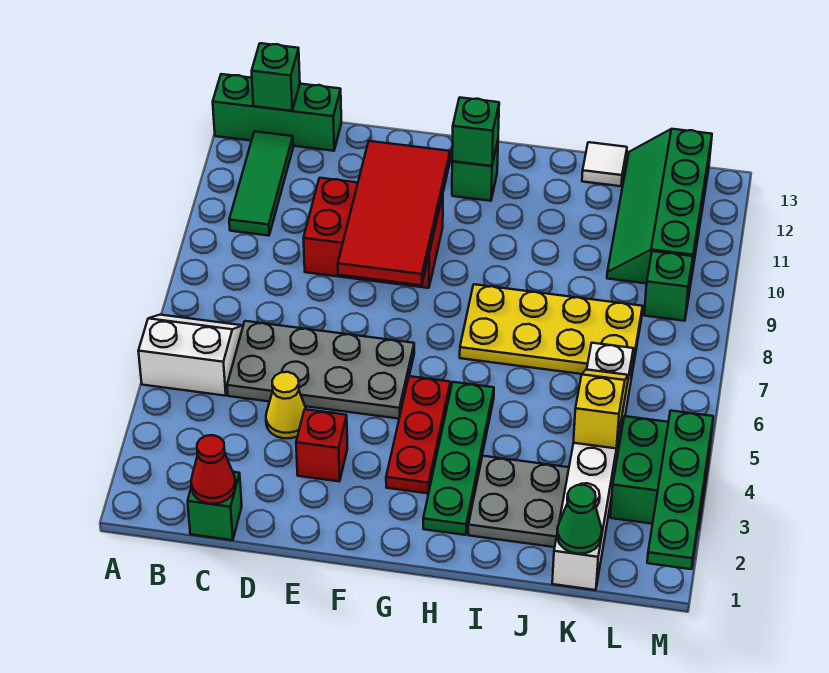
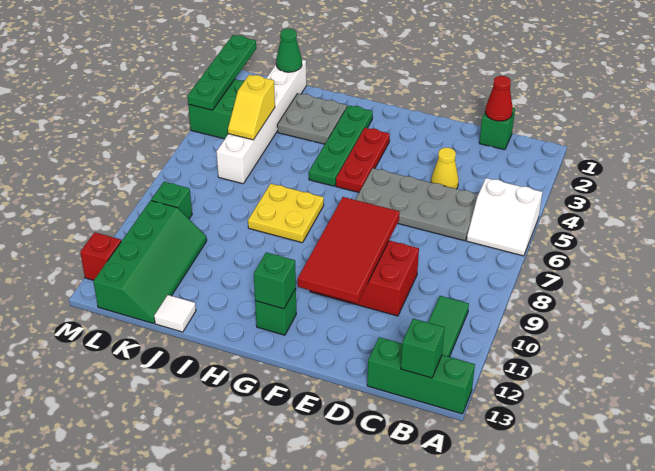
red brick E3 level 1 -> red brick M12 level 1
yellow plate H7:K8 level 1 -> yellow plate H7:I8 level 1

